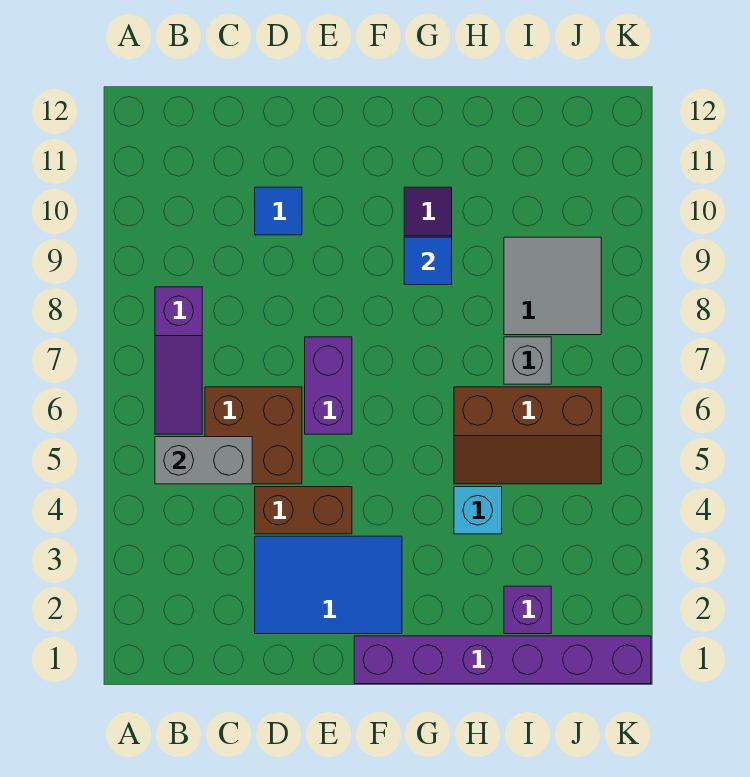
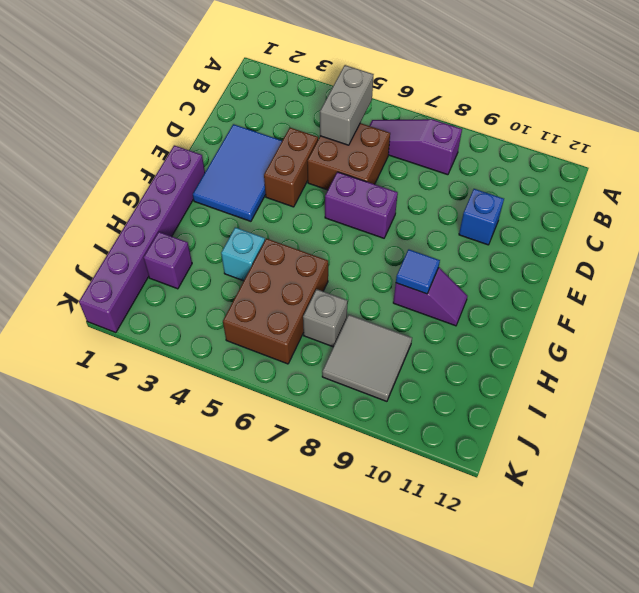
blue tile D10 level 1 -> blue brick D10 level 1
brown slope H5:J6 level 1 top 6 -> brown brick H5:J6 level 1

